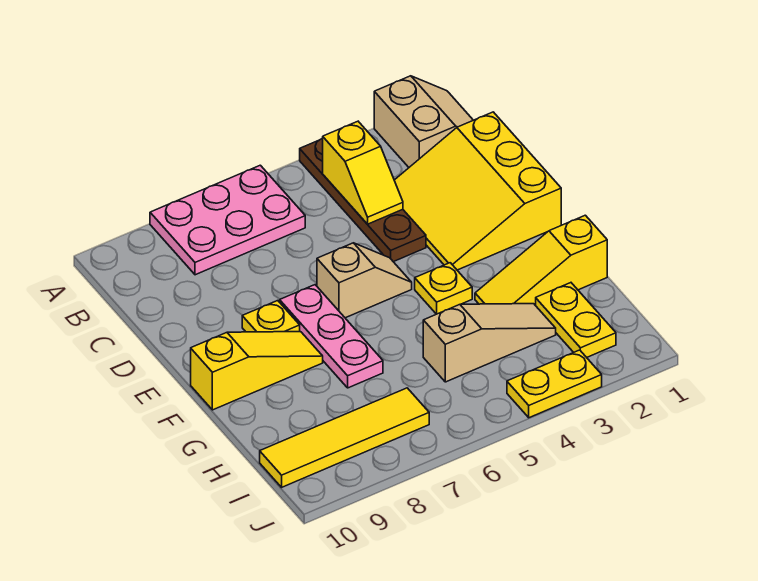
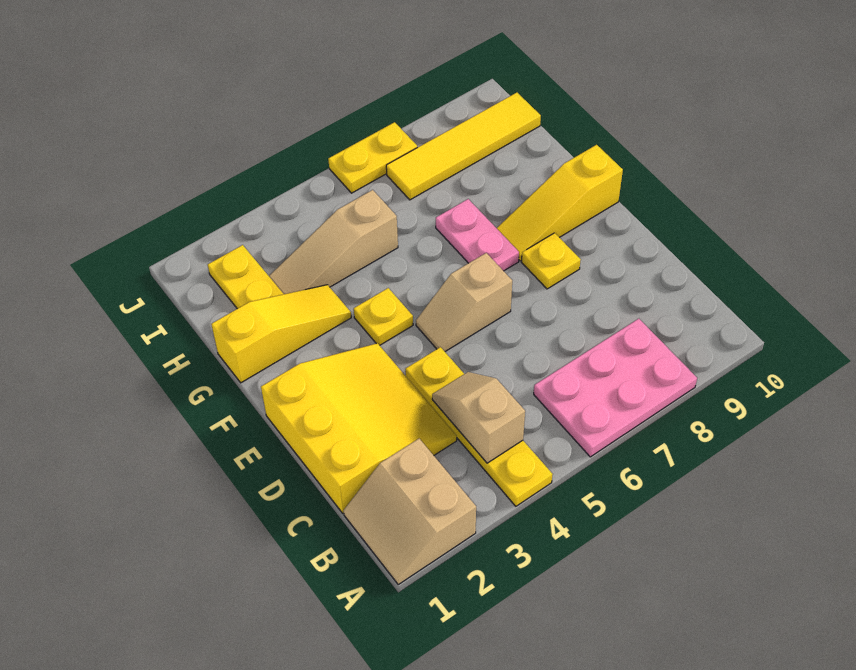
brown plate A4:D4 level 1 -> yellow plate A4:D4 level 1
yellow slope B4:C4 level 2 top B -> tan slope B4:C4 level 2 top B
pink plate E7:G7 level 1 -> pink plate F7:G7 level 1
yellow plate J3:J4 level 1 -> yellow plate J6:J7 level 1

